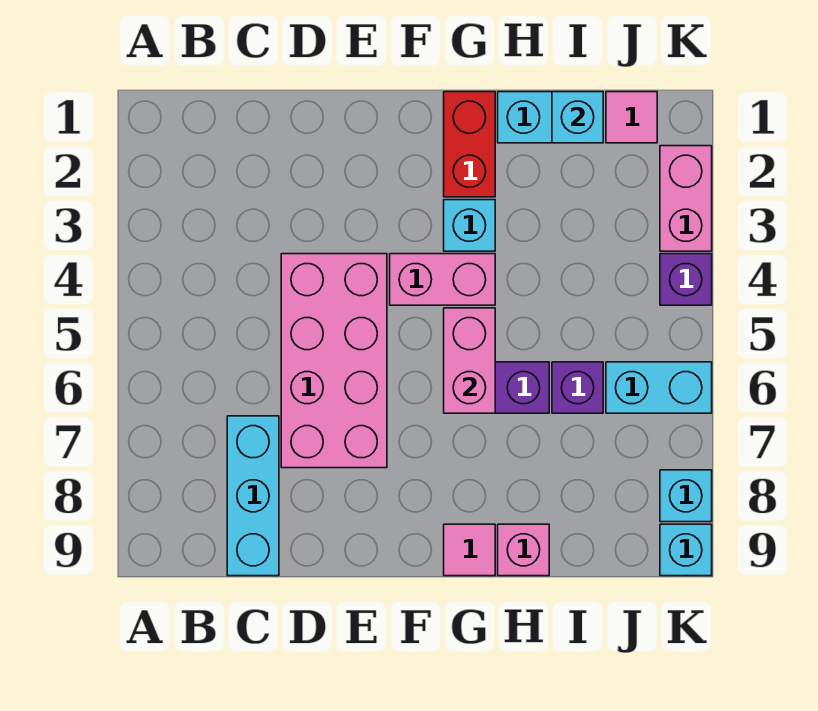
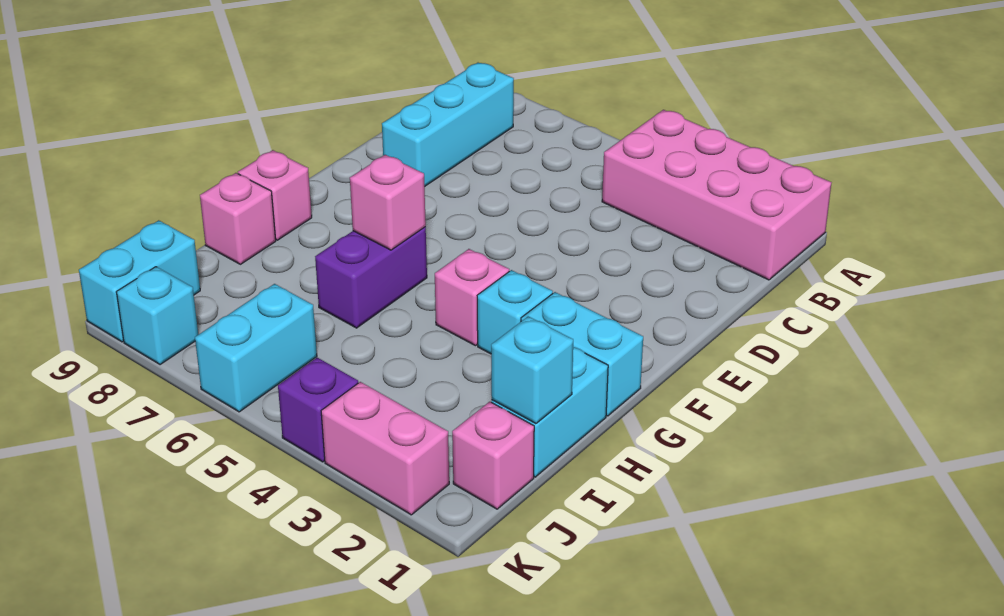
cyan brick C7:C9 level 1 -> cyan brick B8:D8 level 1
pink brick D4:E7 level 1 -> pink brick A1:B4 level 1
pink brick F4:G4 level 1 -> pink brick G4 level 1
red brick G1:G2 level 1 -> cyan brick G1:G2 level 1
pink brick G5:G6 level 2 -> pink brick G6 level 2
pink tile G9 level 1 -> pink brick G9 level 1
purple brick I6 level 1 -> none
pink tile J1 level 1 -> pink brick J1 level 1
cyan brick K9 level 1 -> cyan brick J9:K9 level 1

